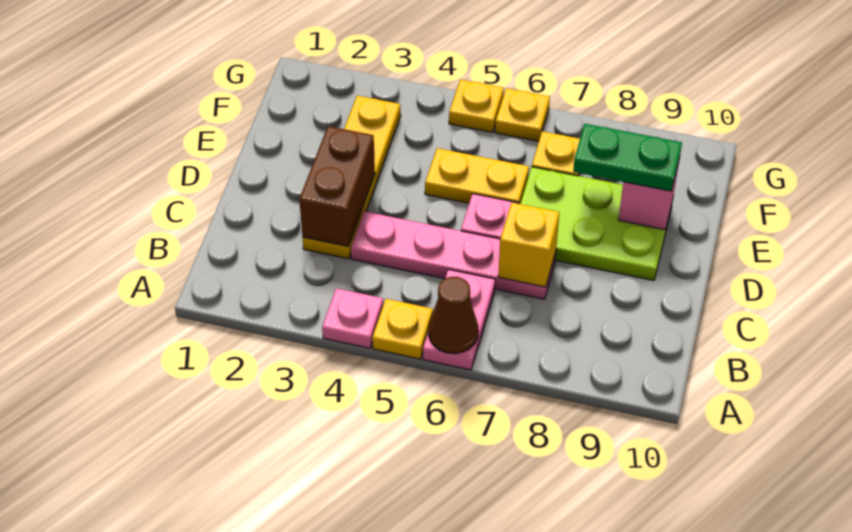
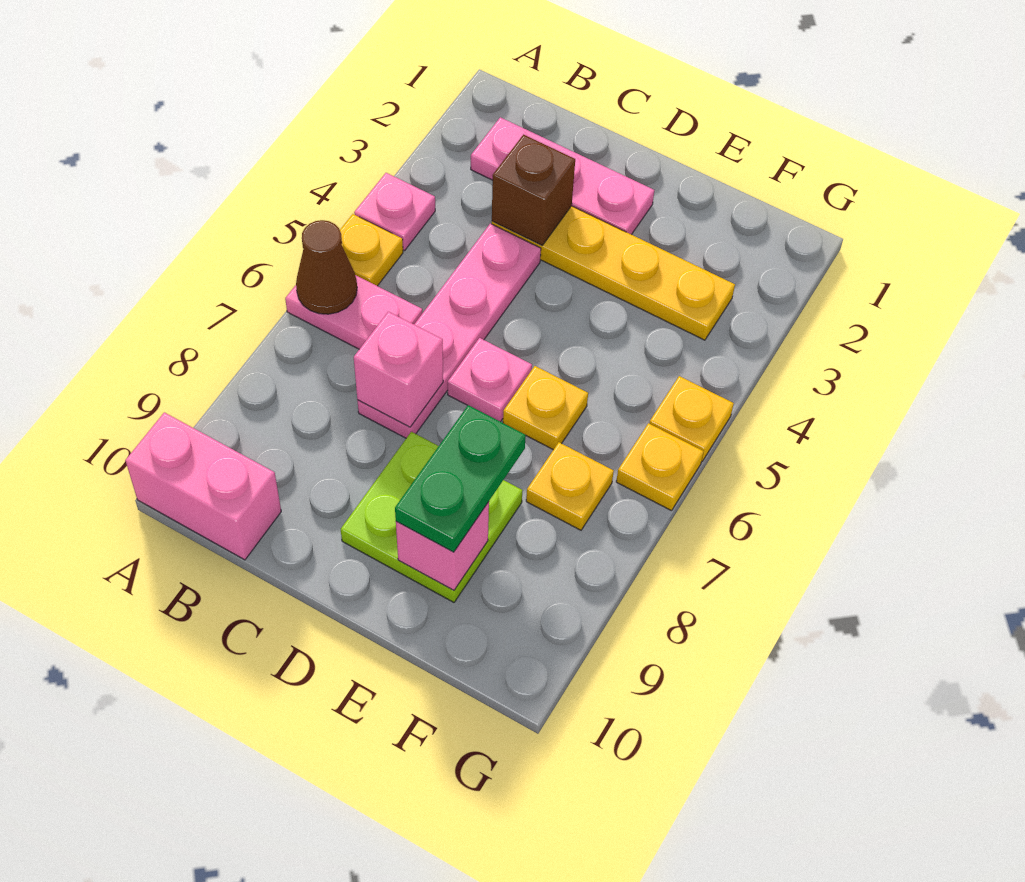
none -> pink brick A10:B10 level 1
none -> pink plate B2:D2 level 1
brown brick C3:D3 level 2 -> brown brick C3 level 2
yellow brick C7 level 2 -> pink brick C7 level 2
lime plate D7:E9 level 1 -> lime plate D8:E9 level 1
yellow plate E5:E6 level 1 -> yellow plate E6 level 1

